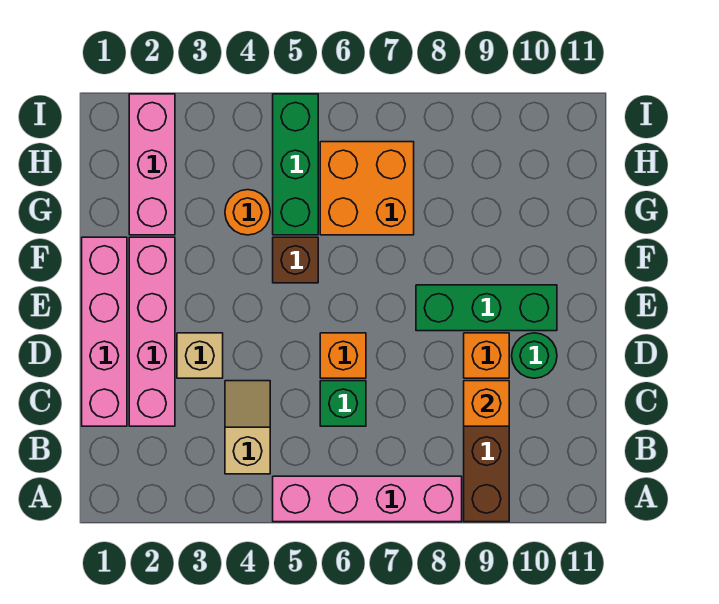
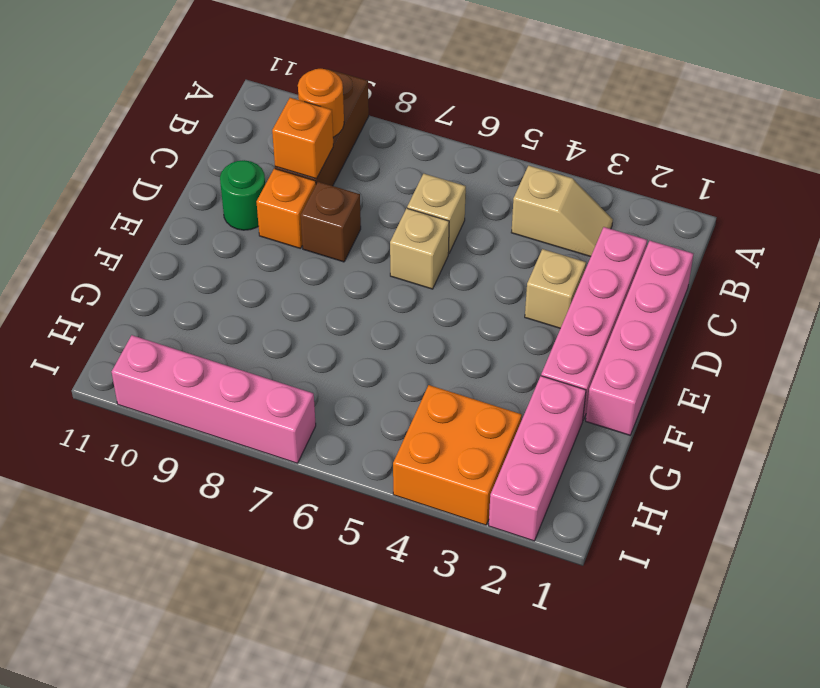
pink brick A5:A8 level 1 -> pink brick I7:I10 level 1
tan slope B4:C4 level 1 top B -> tan slope B3:B4 level 1 top 4
green brick C6 level 1 -> tan brick C6 level 1
orange brick D6 level 1 -> tan brick D6 level 1
green brick E8:E10 level 1 -> none
brown brick F5 level 1 -> brown brick D8 level 1
orange round brick G4 level 1 -> orange round brick B9 level 2
green brick G5:I5 level 1 -> none
orange brick G6:H7 level 1 -> orange brick H3:I4 level 1

